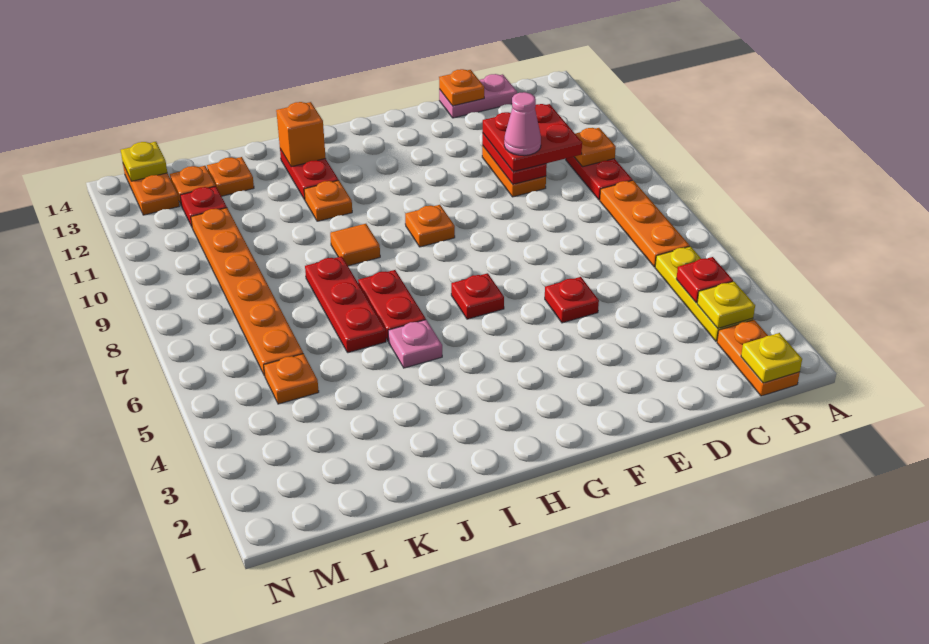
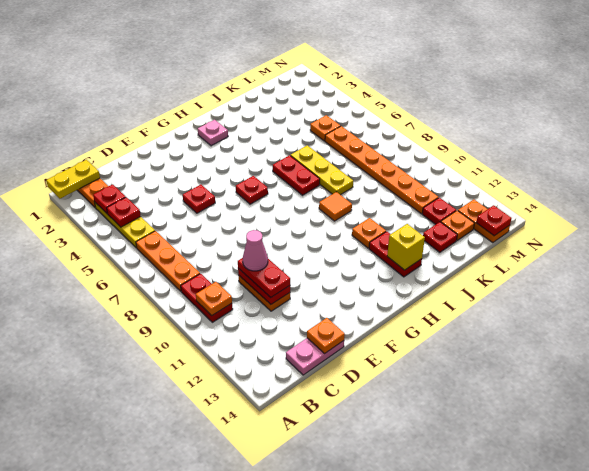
yellow plate B1 level 2 -> yellow plate A1:B1 level 2
yellow plate B3 level 2 -> red plate B3 level 2
red plate C10:D11 level 3 -> red plate D10:D11 level 3
orange plate G9 level 1 -> none
pink plate I5 level 1 -> pink plate H2 level 1
orange brick I13 level 2 -> yellow brick I13 level 2
red plate J6:J8 level 1 -> yellow plate J6:J8 level 1
orange plate K13 level 1 -> red plate K13 level 1
yellow plate M14 level 2 -> red plate M14 level 2

